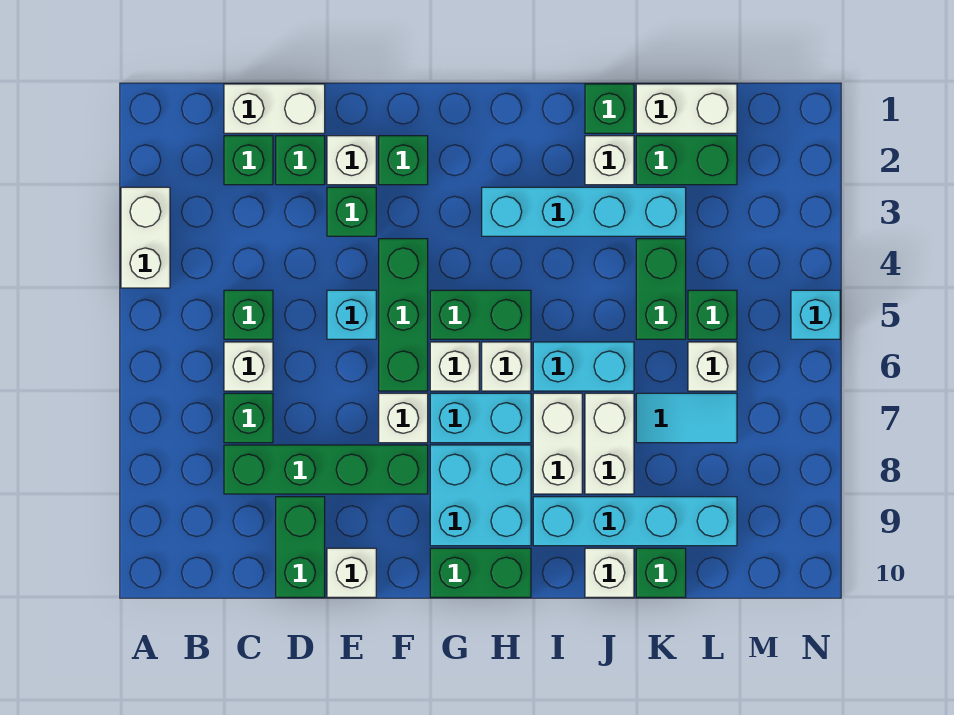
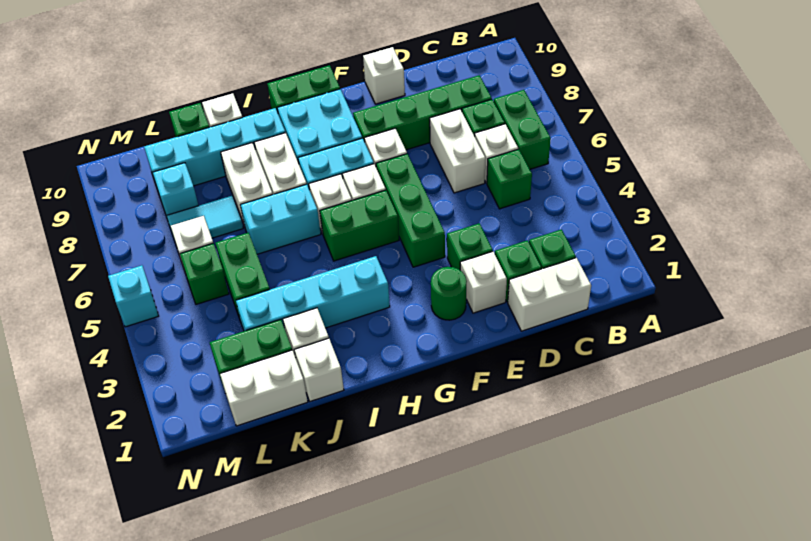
white brick A3:A4 level 1 -> white brick D6:D7 level 1
green brick D9:D10 level 1 -> green brick B6:B7 level 1
cyan brick E5 level 1 -> cyan brick L8 level 1
green brick F2 level 1 -> green round brick F2 level 1
green brick J1 level 1 -> white brick J1 level 1

